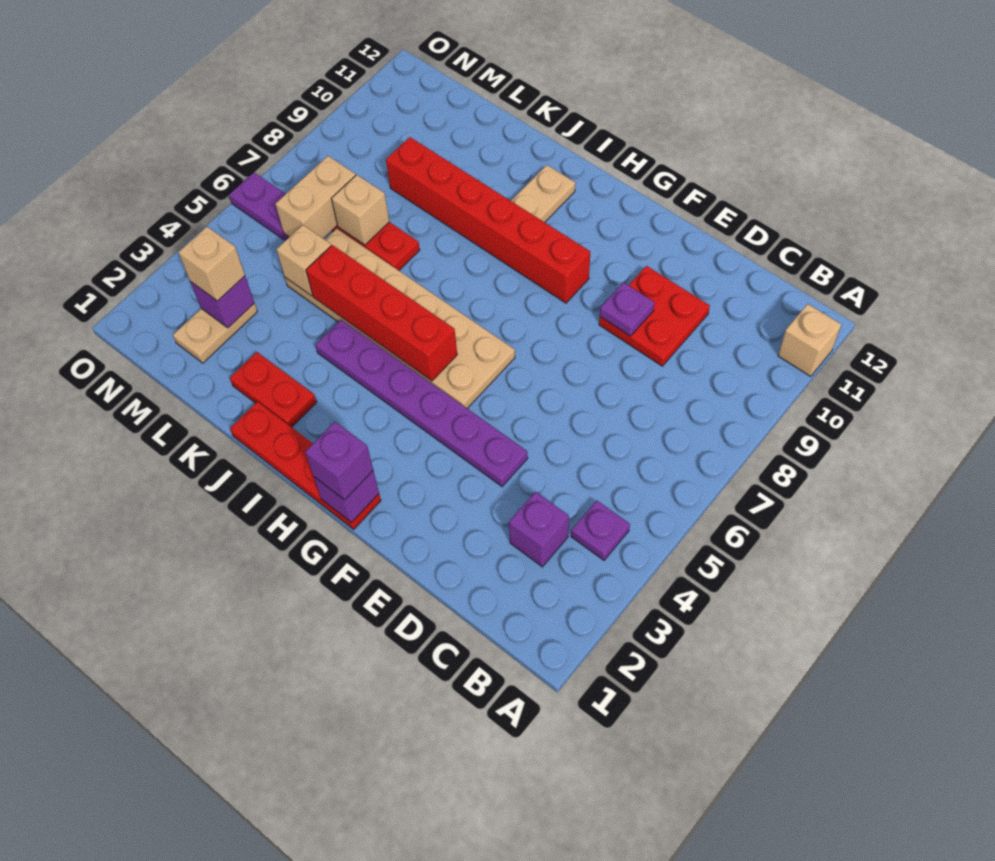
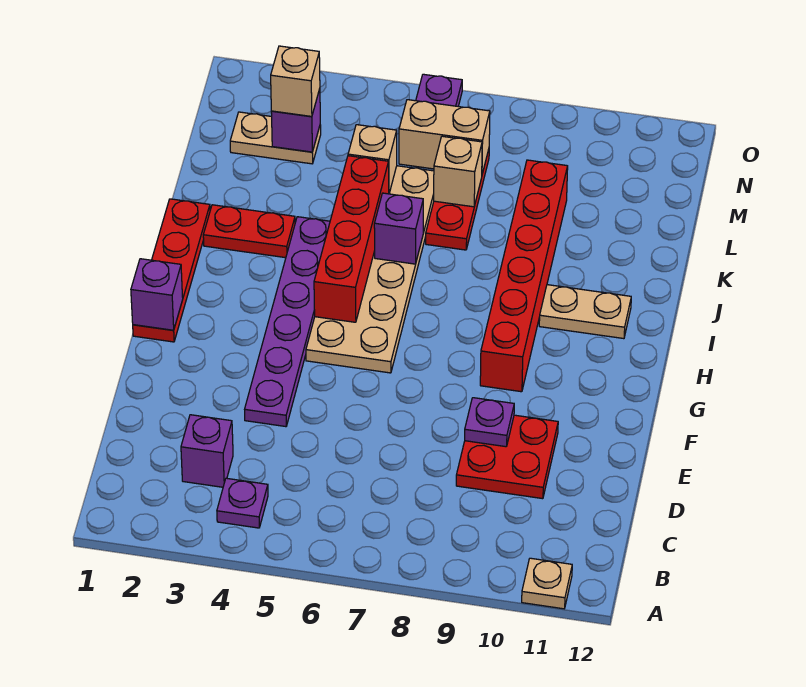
tan brick A11 level 1 -> tan plate A11 level 1
purple brick G1 level 3 -> purple brick J6 level 2
red plate J2:K2 level 1 -> red plate J2:J3 level 1

